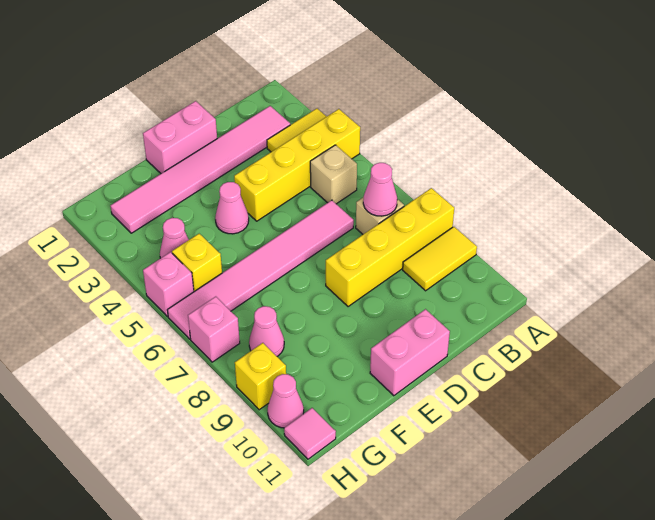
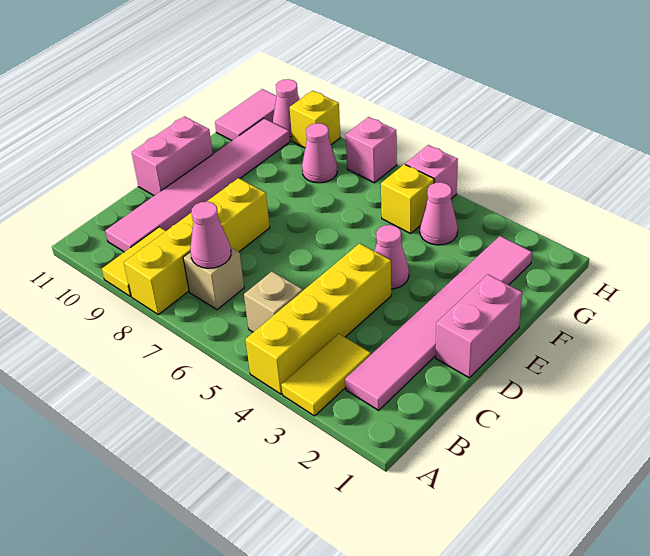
pink tile C6:H6 level 1 -> pink tile B10:G10 level 1
pink tile H11 level 1 -> pink tile G11:H11 level 1

